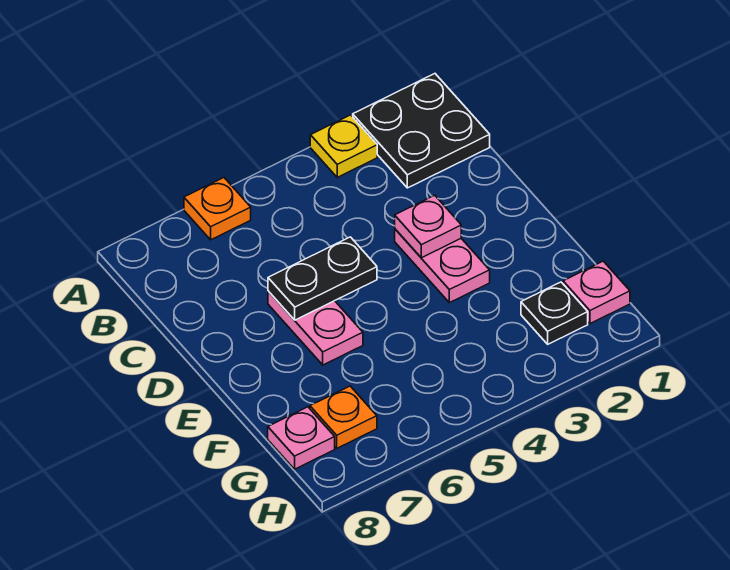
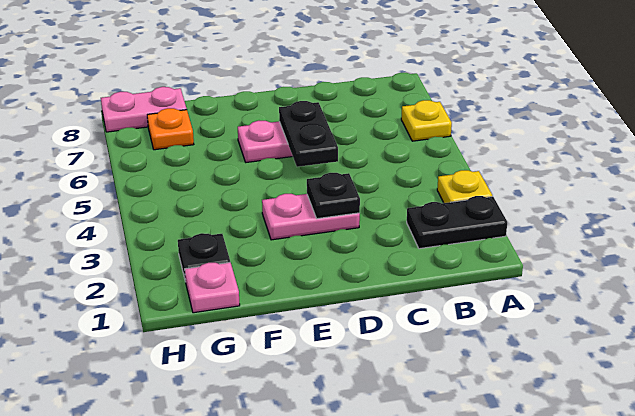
black plate A1:B2 level 1 -> black plate A2:B2 level 1
orange plate A6 level 1 -> yellow plate A6 level 1
pink plate D3 level 2 -> black plate D3 level 2
pink plate G8 level 1 -> pink plate G8:H8 level 1

